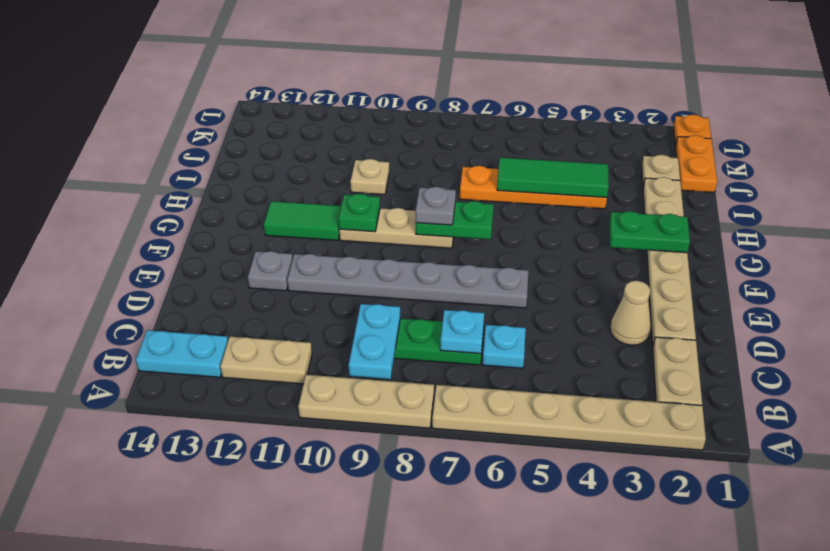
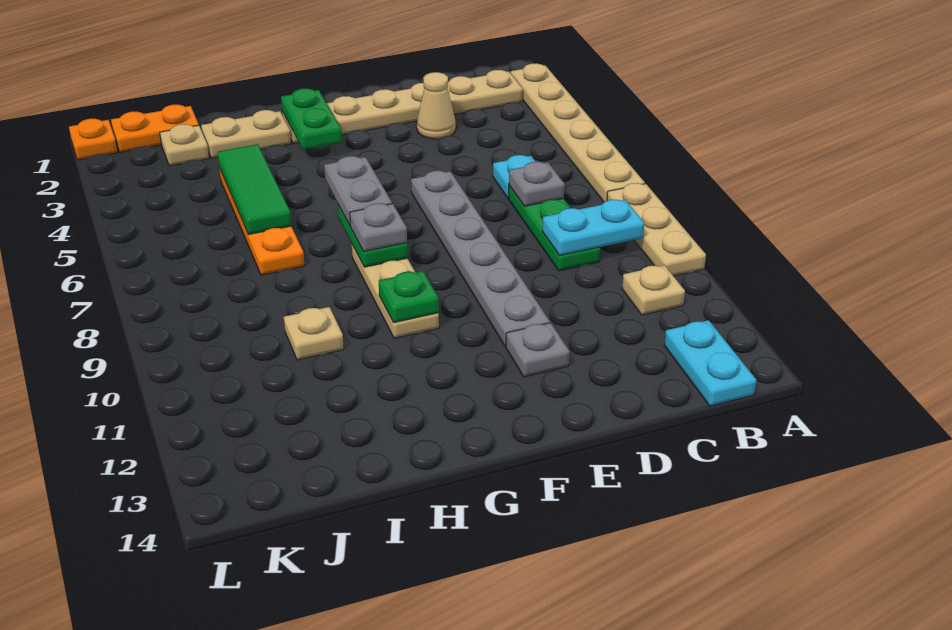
tan plate B11:B12 level 1 -> tan plate B11 level 1
cyan plate C7 level 2 -> grey plate C7 level 2
none -> grey plate G6:G7 level 3
green tile G11:G12 level 1 -> none

